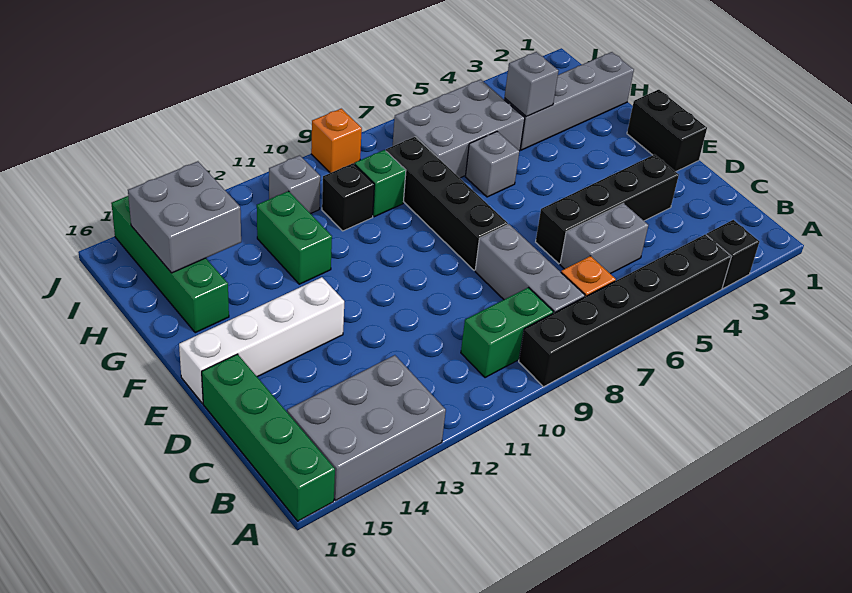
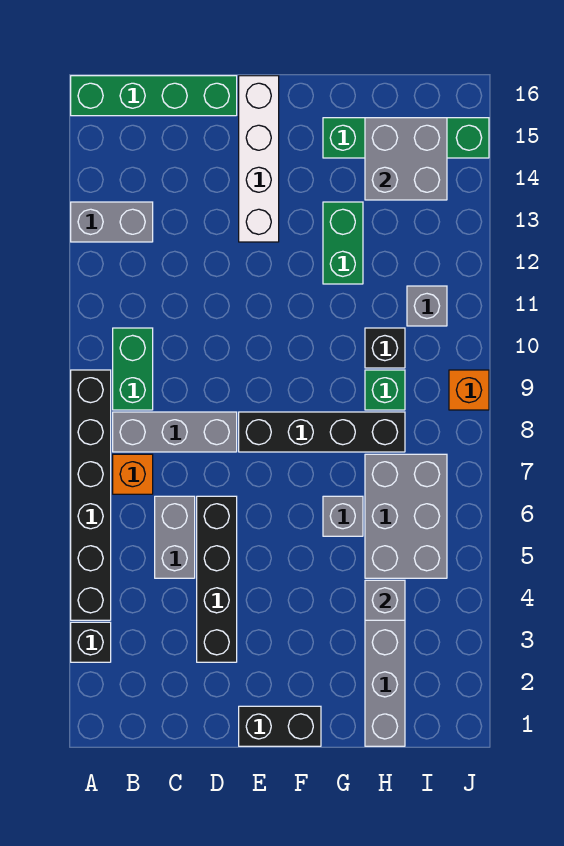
grey brick A13:B15 level 1 -> grey brick A13:B13 level 1
green brick G12:H12 level 1 -> green brick G12:G13 level 1

